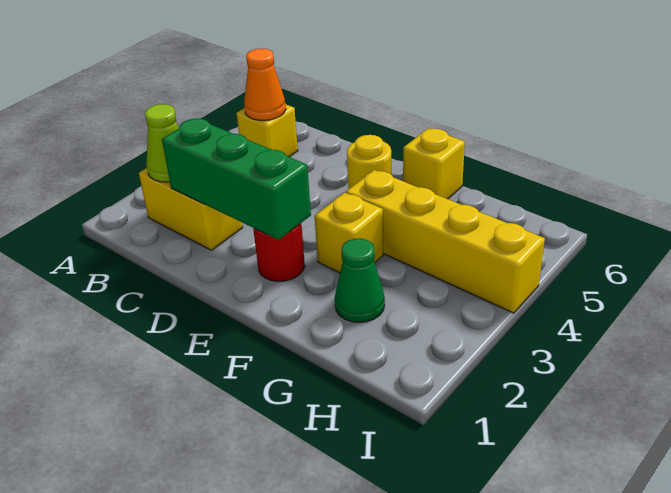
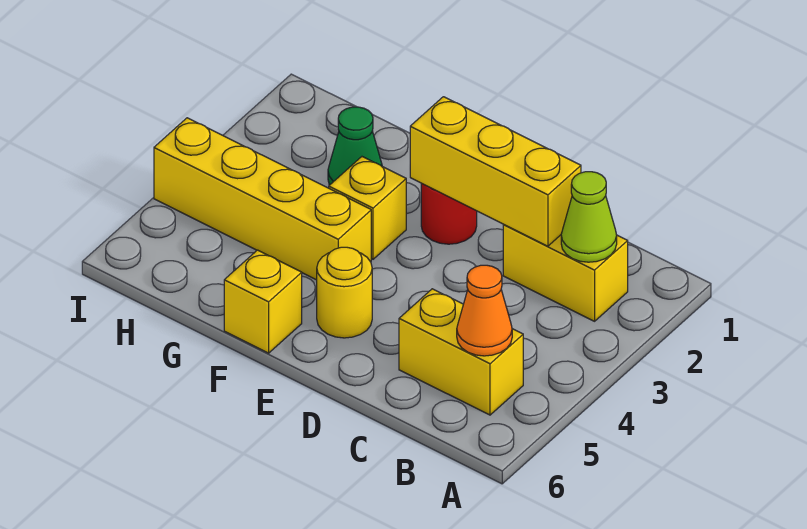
yellow brick B5 level 1 -> yellow brick B5:C5 level 1
green brick C2:E2 level 2 -> yellow brick C2:E2 level 2

